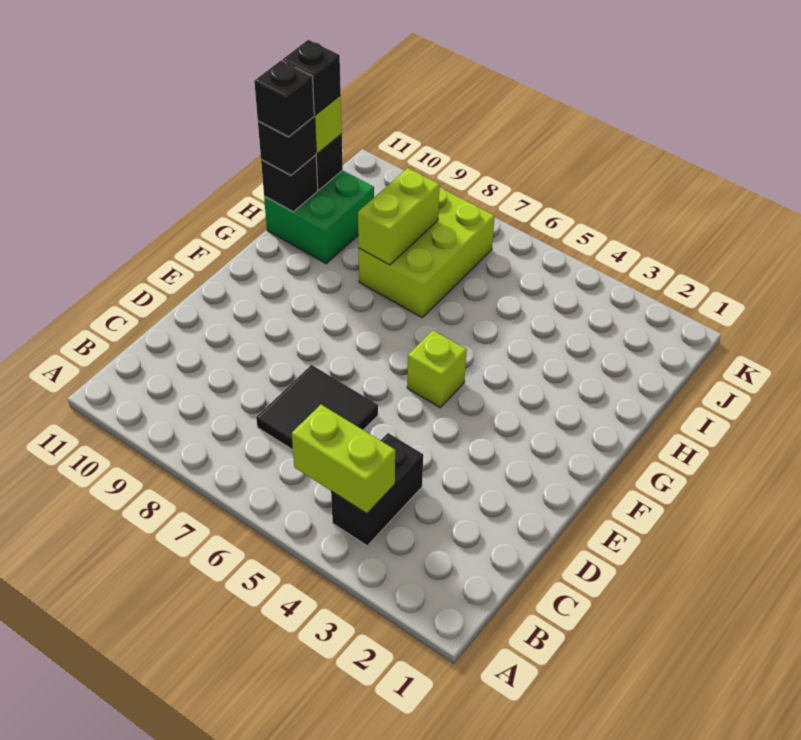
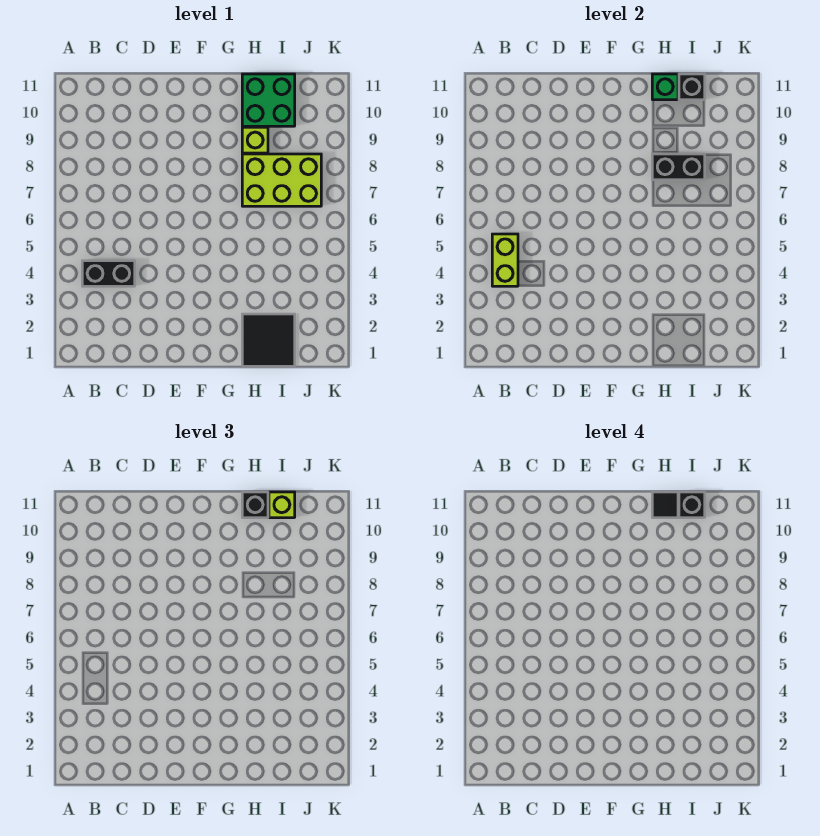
black tile C6:D7 level 1 -> black tile H1:I2 level 1
lime brick F5 level 1 -> lime brick H9 level 1
lime brick H8:I8 level 2 -> black brick H8:I8 level 2
black brick H11 level 2 -> green brick H11 level 2
black brick H11 level 4 -> black tile H11 level 4

